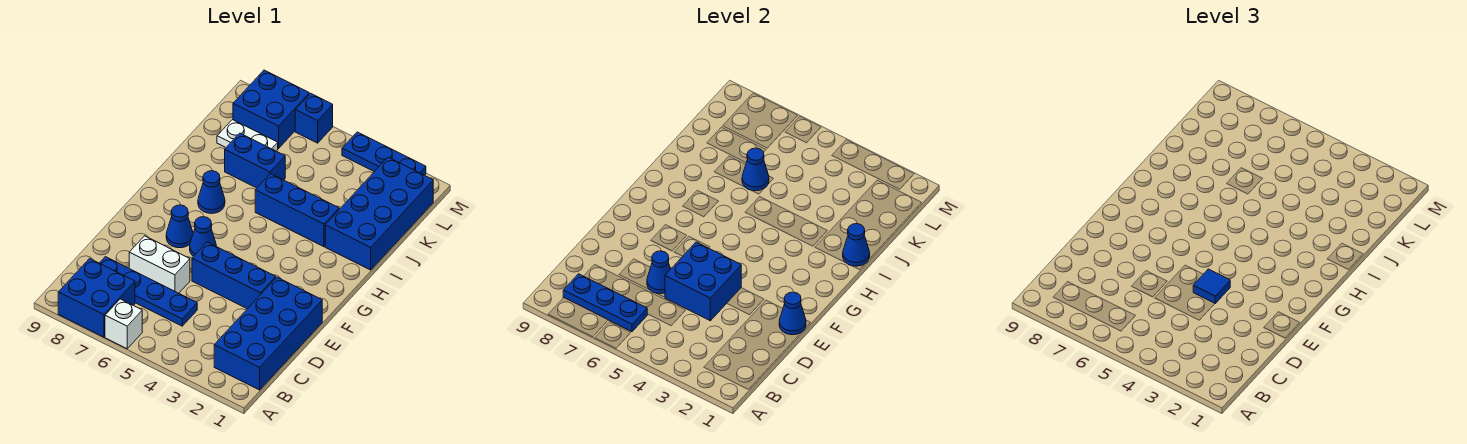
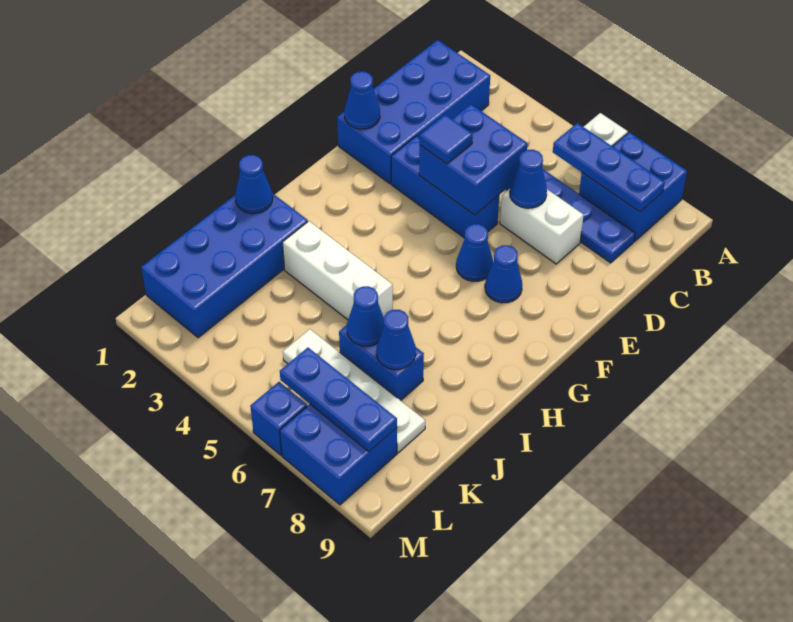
blue cone H7 level 1 -> blue cone J7 level 2
blue brick I3:I5 level 1 -> white brick I3:I5 level 1
white plate K7:K8 level 1 -> white plate K5:K8 level 1
blue plate M2:M4 level 1 -> blue plate L6:L8 level 2

